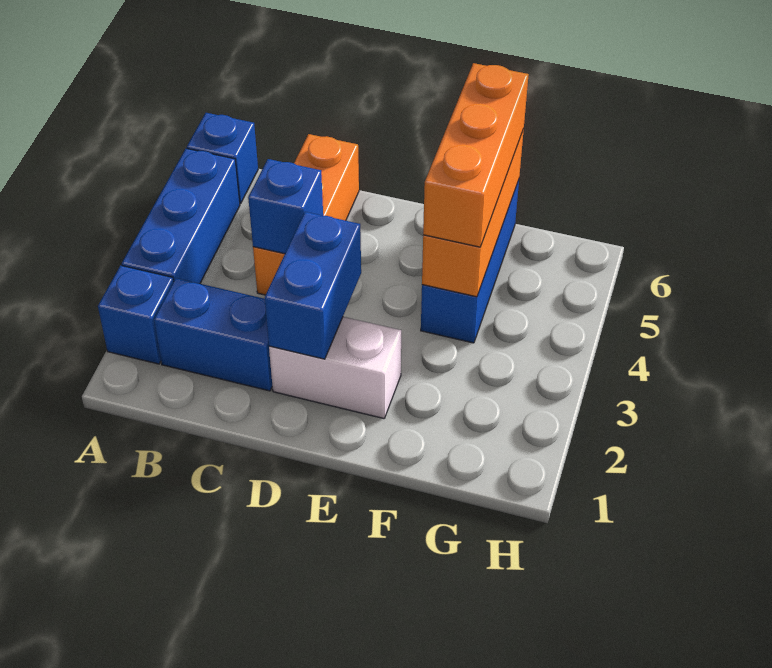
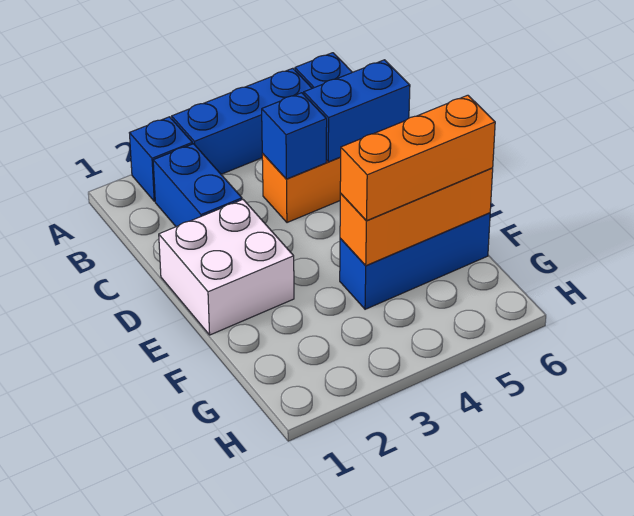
white brick D2:E2 level 1 -> white brick D1:E2 level 1
blue brick D2:D3 level 2 -> blue brick C5:C6 level 2

